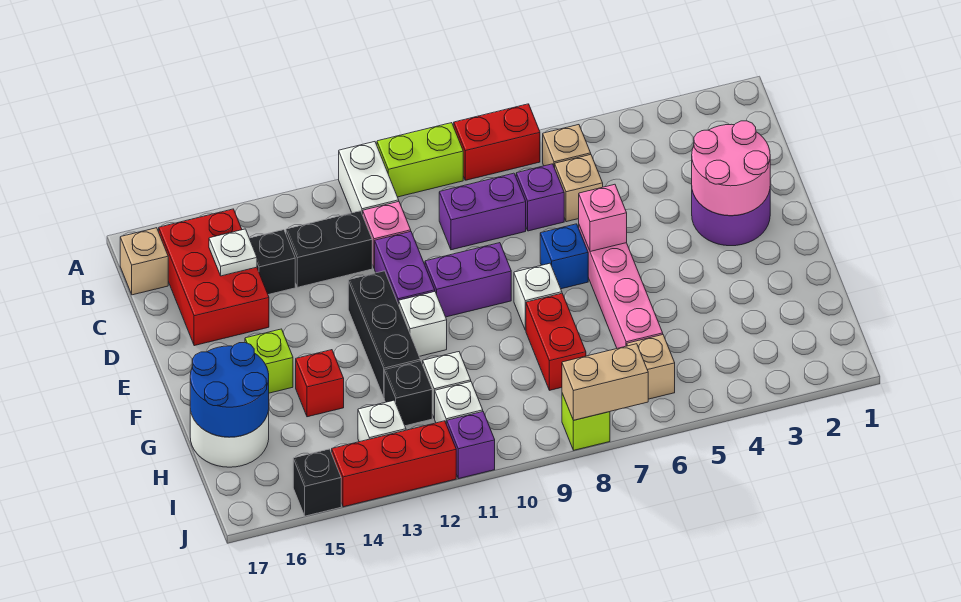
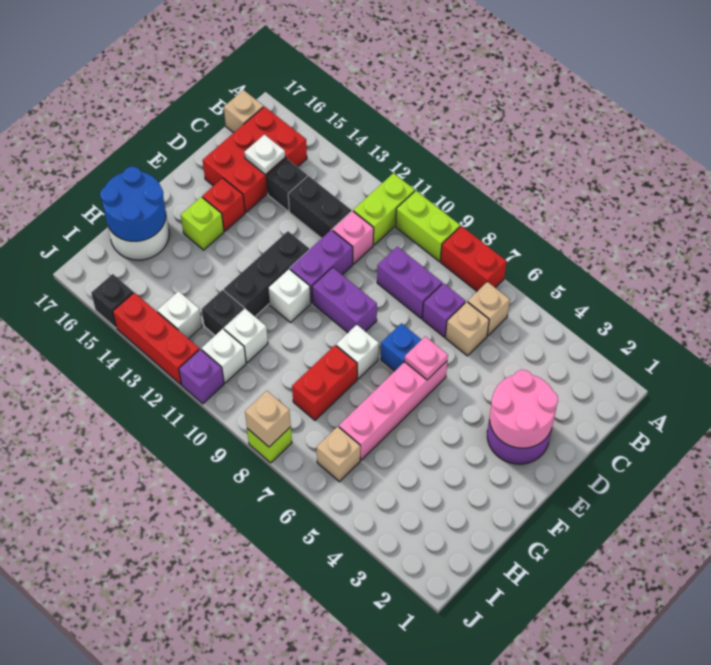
white brick A11:B11 level 1 -> lime brick A11:B11 level 1
pink brick E6 level 2 -> pink plate E6 level 2
red brick G14 level 1 -> red brick E15 level 1
tan brick J7:J8 level 2 -> tan brick J8 level 2

